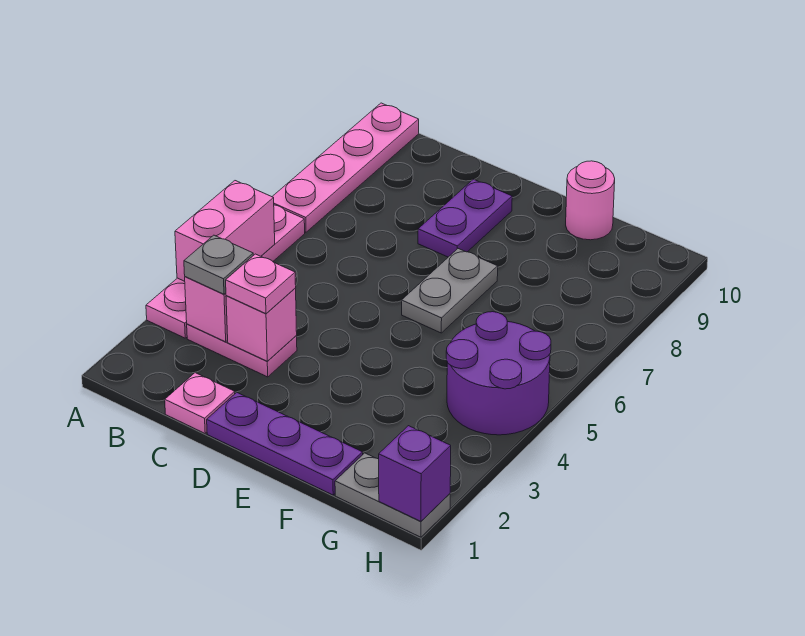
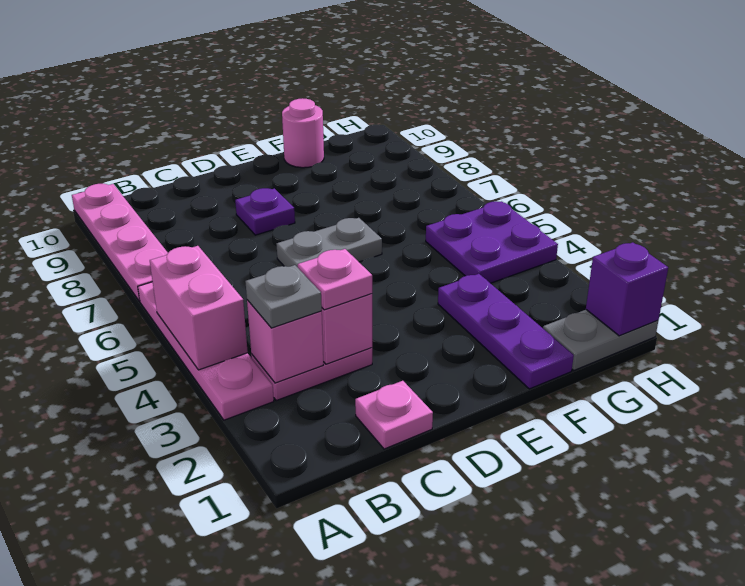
purple plate D1:F1 level 1 -> purple plate F1:F3 level 1
purple plate D8:D9 level 1 -> purple plate D8 level 1
grey plate E6:E7 level 1 -> grey plate D6:E6 level 1
purple round brick G4:H5 level 1 -> purple plate G4:H5 level 1

